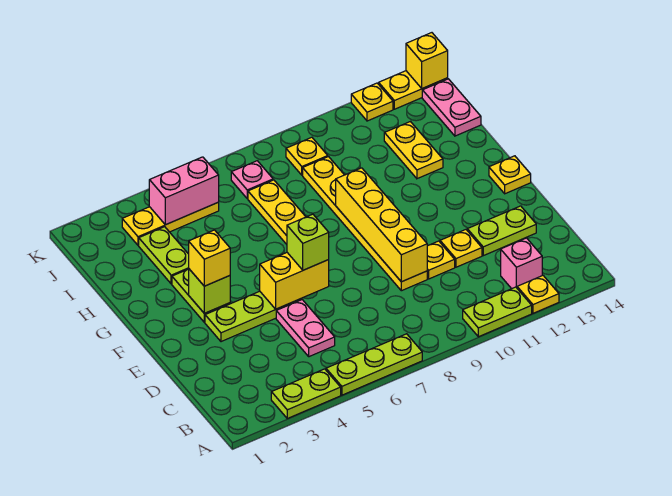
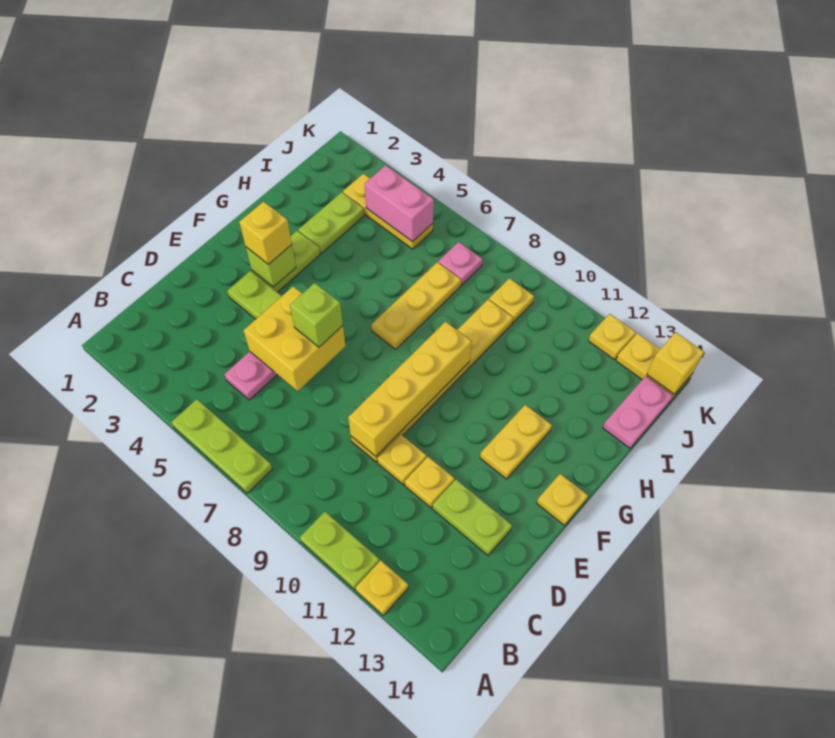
lime plate A3:A4 level 1 -> none
pink brick B12 level 1 -> none
yellow brick E5:E6 level 2 -> yellow brick D5:E6 level 2
yellow plate H12:I12 level 1 -> yellow plate F12:G12 level 1

